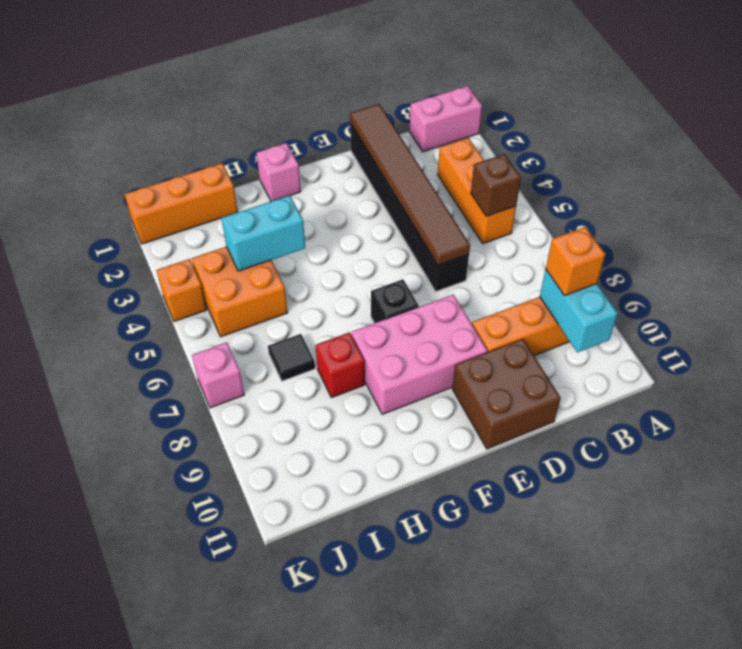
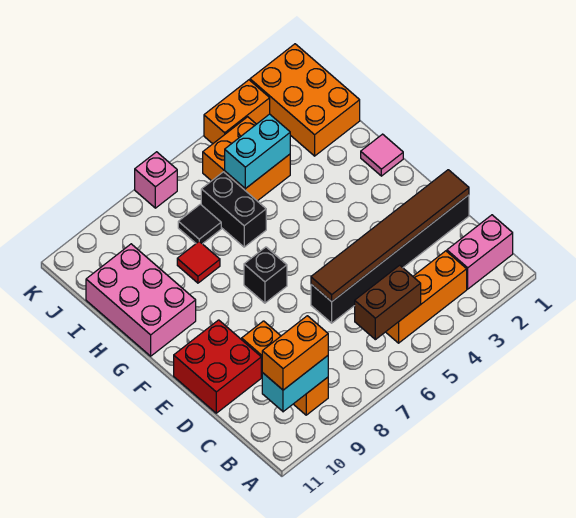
pink brick A1:B1 level 1 -> pink brick B1:B2 level 1
brown brick B5 level 2 -> brown brick B5:B6 level 2
orange brick B9 level 3 -> orange brick B9:B10 level 3
brown brick D10:E11 level 1 -> red brick D10:E11 level 1
pink brick E8:G9 level 1 -> pink brick G10:I11 level 1
pink brick G1 level 1 -> pink tile G1 level 1
cyan brick H4:I4 level 2 -> cyan brick I4:I5 level 2
none -> black brick H6:I6 level 1
red brick H8 level 1 -> red tile H8 level 1
orange brick I1:K1 level 1 -> orange brick I1:K2 level 1
orange brick K4 level 1 -> orange brick K3:K4 level 1

